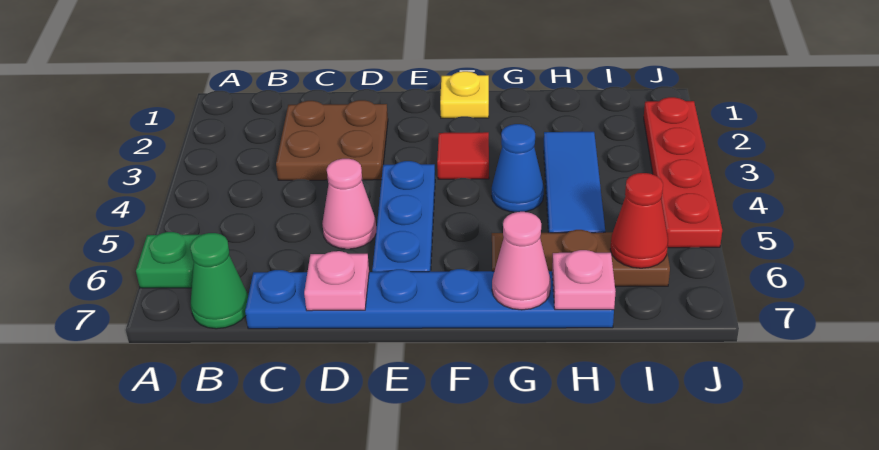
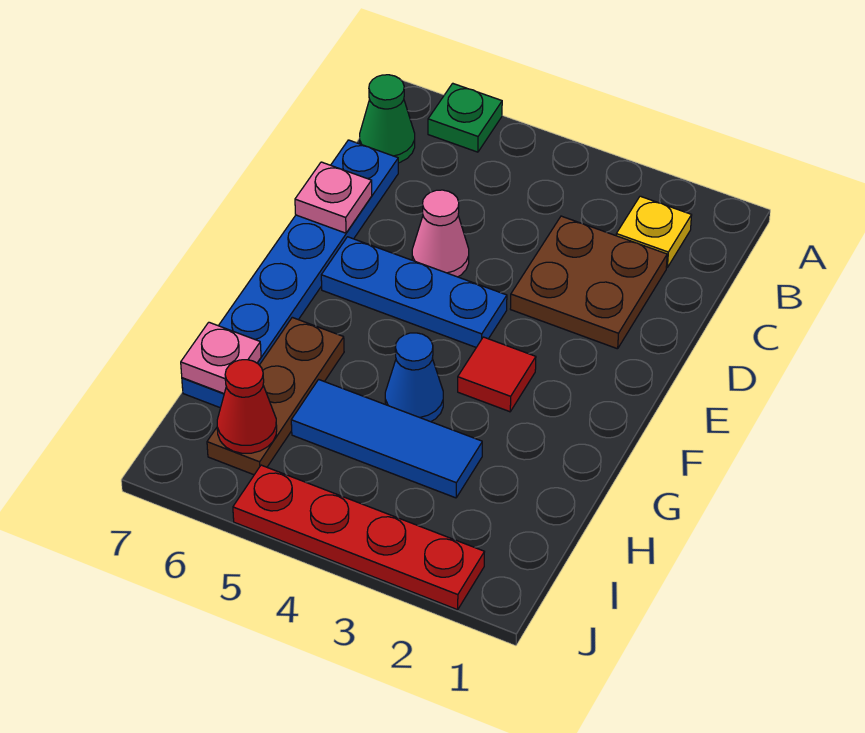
yellow plate F1 level 1 -> yellow plate B2 level 1
pink cone G7 level 2 -> none

